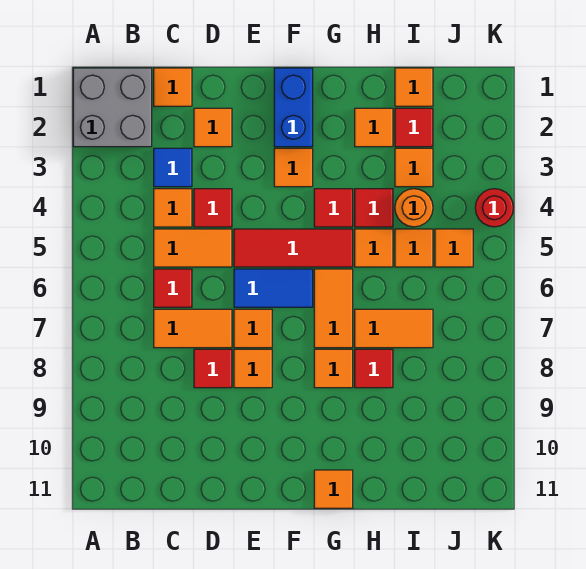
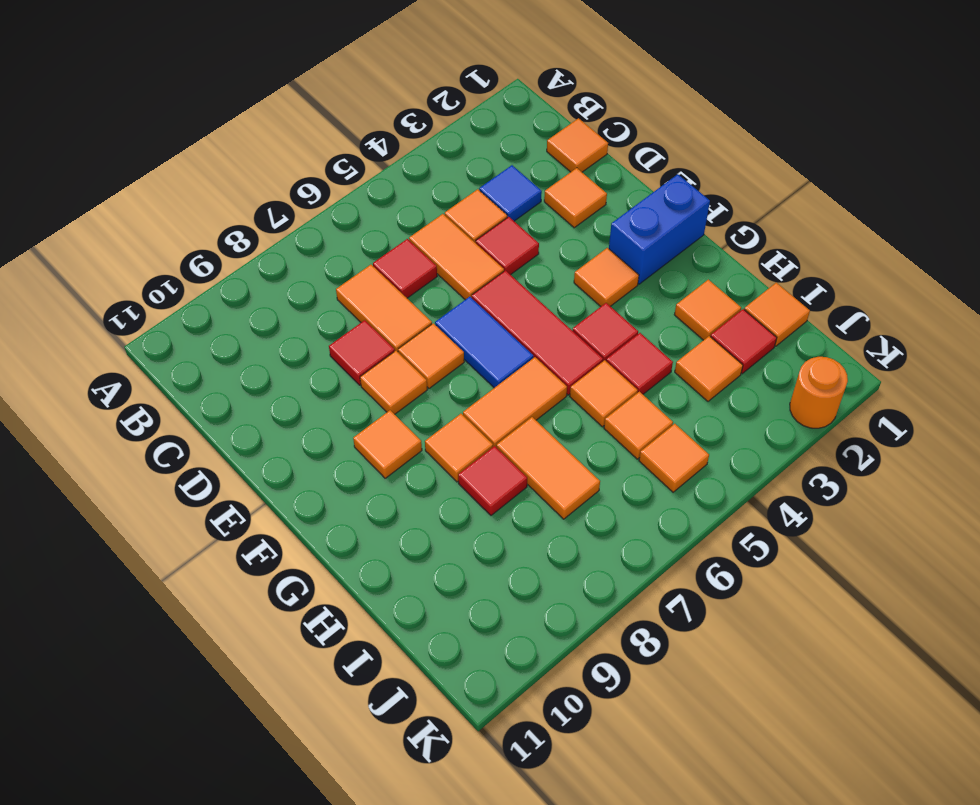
grey brick A1:B2 level 1 -> none
orange tile G11 level 1 -> orange tile F9 level 1
orange round brick I4 level 1 -> orange round brick K2 level 1
red round brick K4 level 1 -> none

